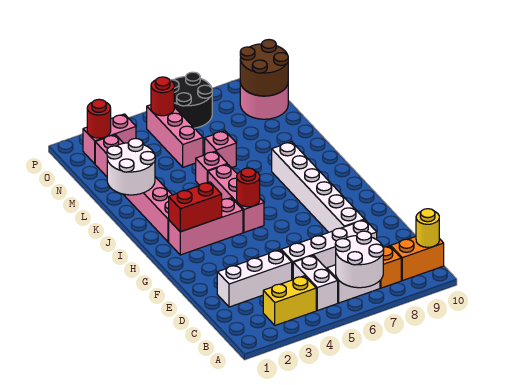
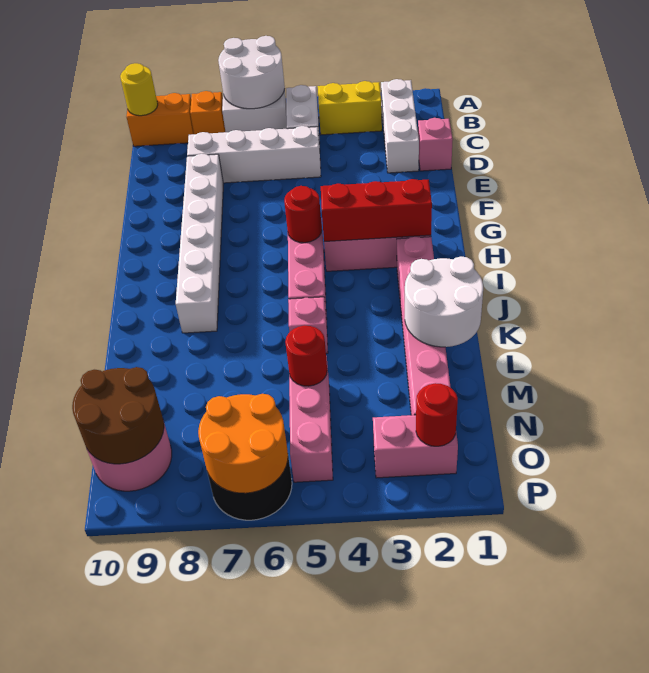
white brick D2:D4 level 1 -> white brick B2:D2 level 1
red brick H2:H3 level 2 -> red brick H2:H4 level 2
pink brick L6 level 1 -> pink brick D1 level 1
red round brick O5 level 2 -> red round brick M5 level 2
none -> orange round brick O6:P7 level 2

